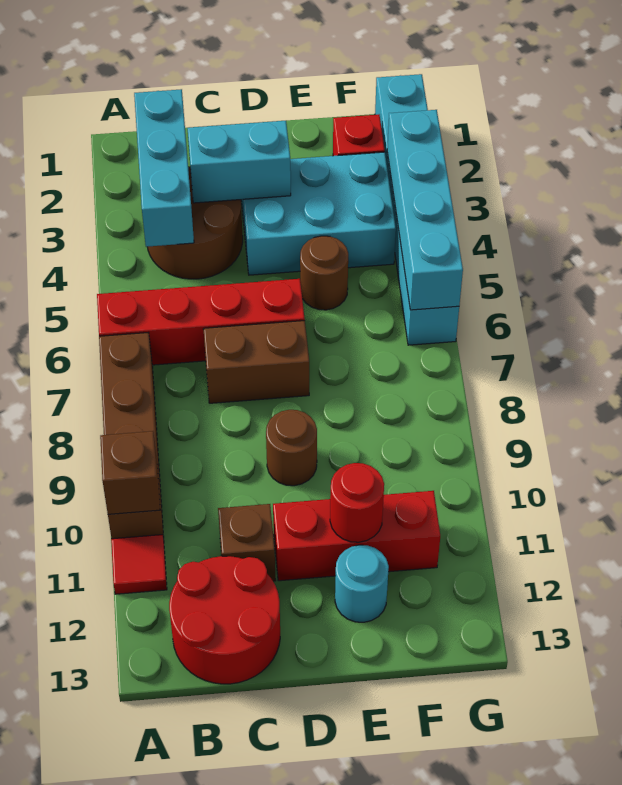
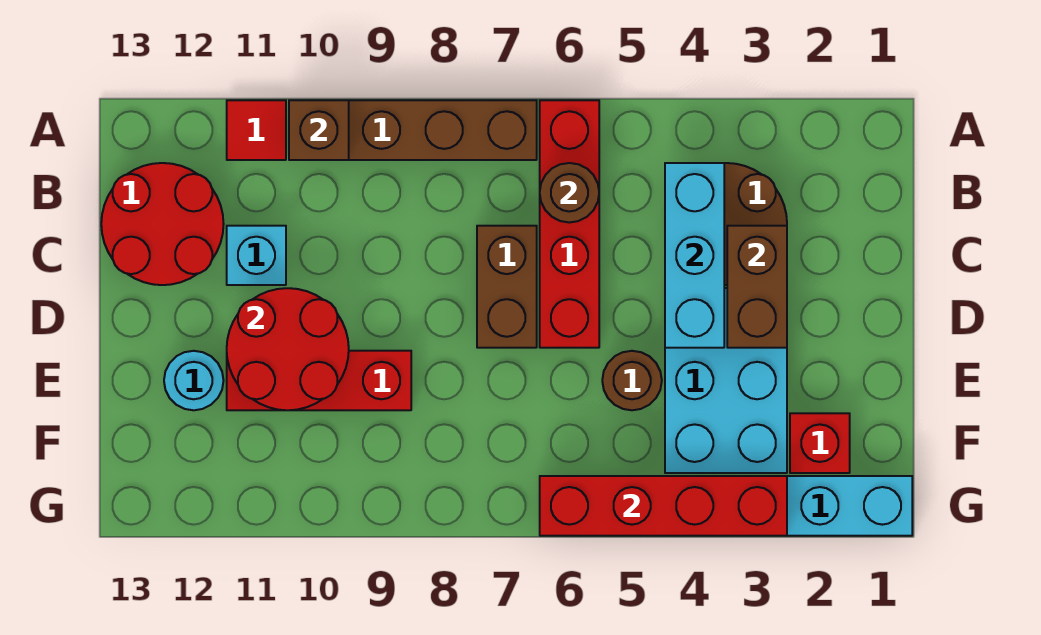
cyan brick B2:B4 level 2 -> cyan brick B4:D4 level 2
cyan brick C3:D3 level 2 -> brown brick C3:D3 level 2
brown brick C11 level 1 -> cyan brick C11 level 1
brown round brick D9 level 1 -> brown round brick B6 level 2
red brick D11:F11 level 1 -> red brick E9:E11 level 1
red round brick E11 level 2 -> red round brick D10:E11 level 2
cyan brick G3:G6 level 2 -> red brick G3:G6 level 2

